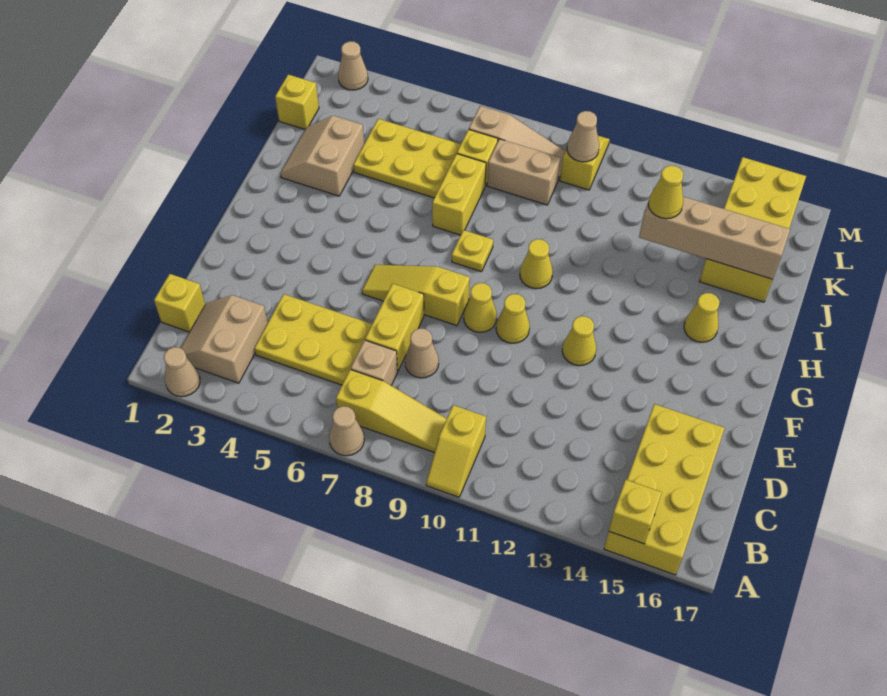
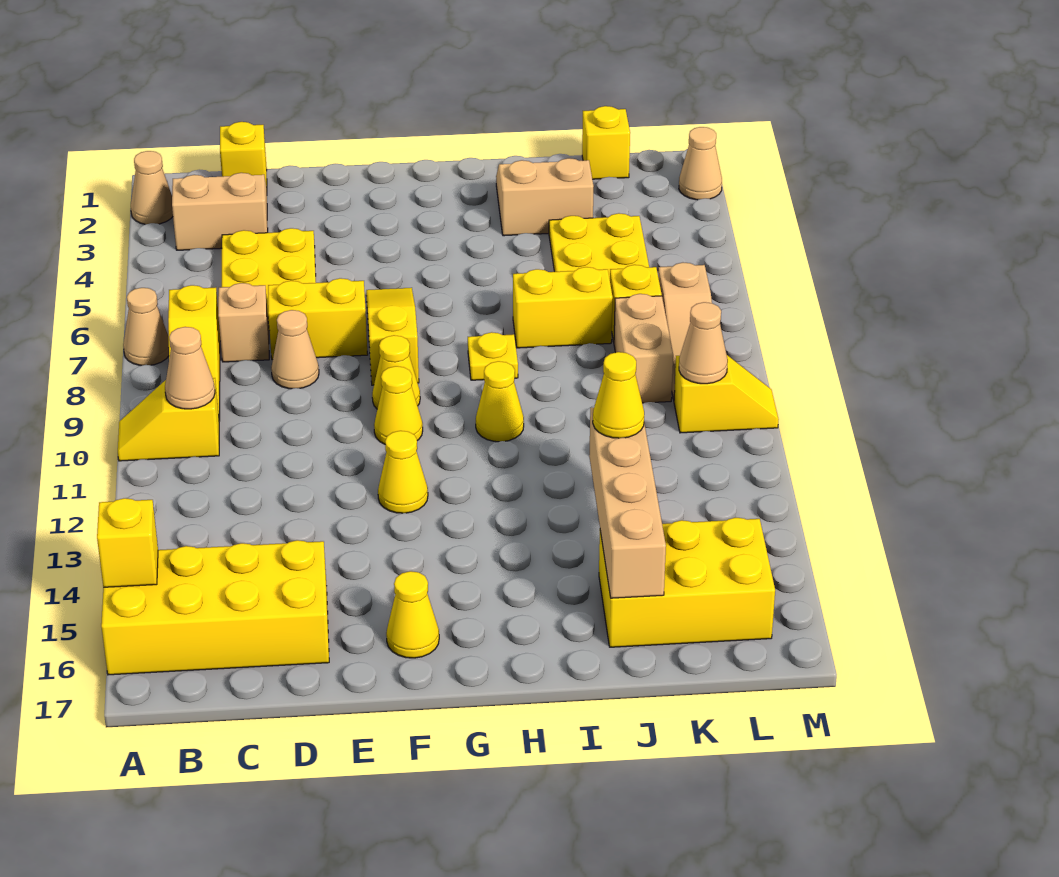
none -> tan cone B10 level 2
yellow cone H15 level 1 -> yellow cone F16 level 1
yellow brick J15:M16 level 1 -> yellow brick J15:L16 level 1

